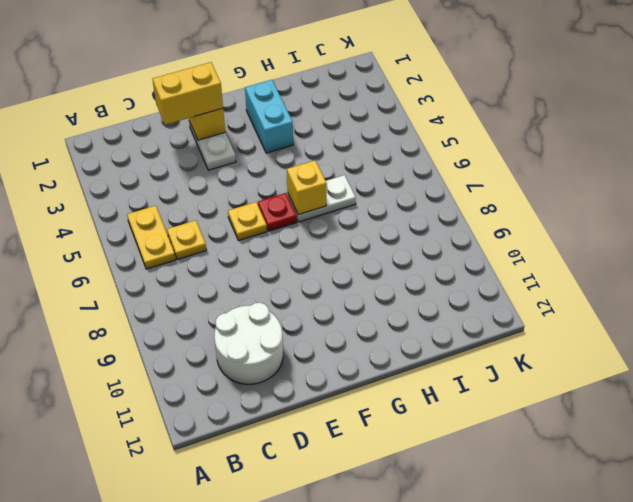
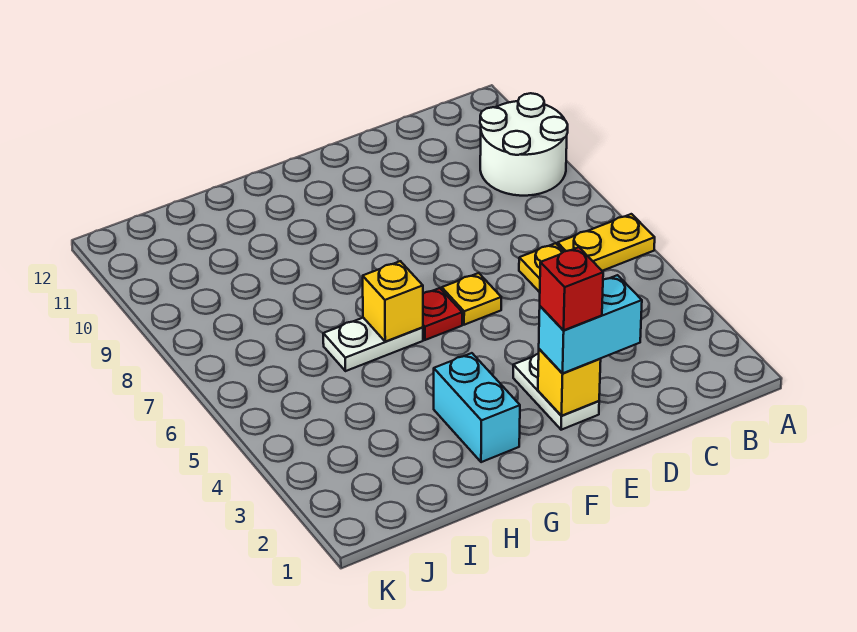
yellow plate B5:B6 level 1 -> yellow plate A6:B6 level 1
white round brick C10:D11 level 1 -> white round brick A9:B10 level 1
yellow brick D2:E2 level 3 -> cyan brick D2:E2 level 3
none -> red brick E2 level 4

